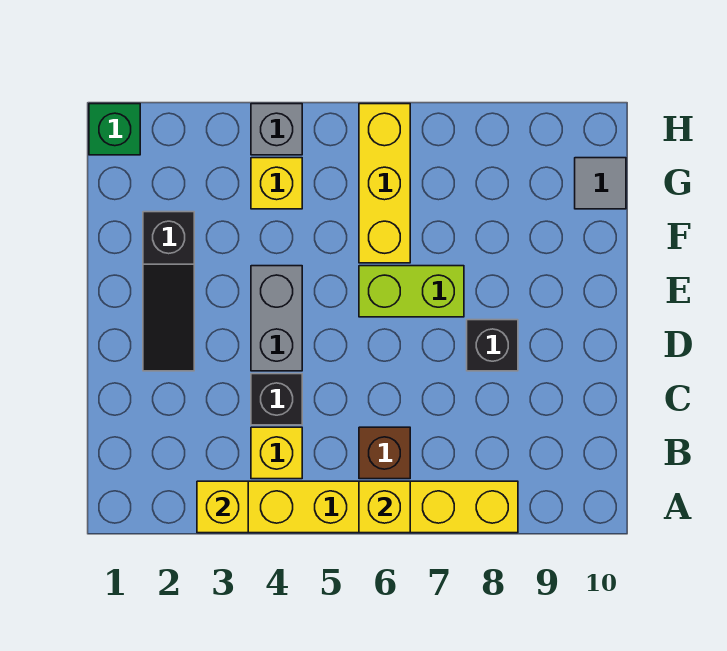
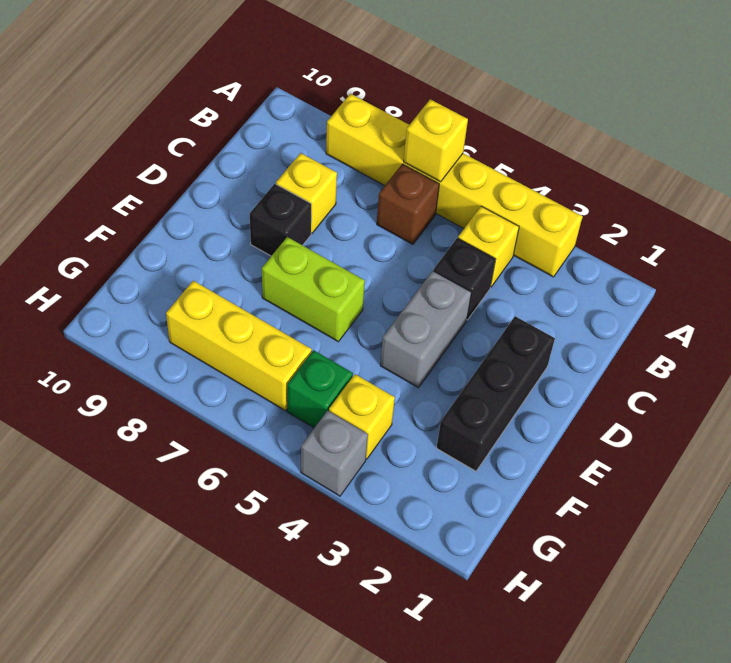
yellow brick A3 level 2 -> yellow brick C8 level 1
black slope D2:F2 level 1 top F -> black brick D2:F2 level 1
yellow brick F6:H6 level 1 -> yellow brick G6:G8 level 1
grey tile G10 level 1 -> none
green brick H1 level 1 -> green brick G5 level 1

